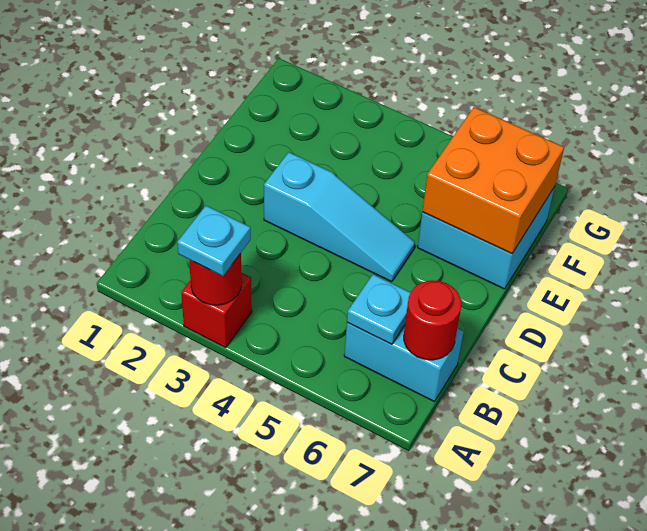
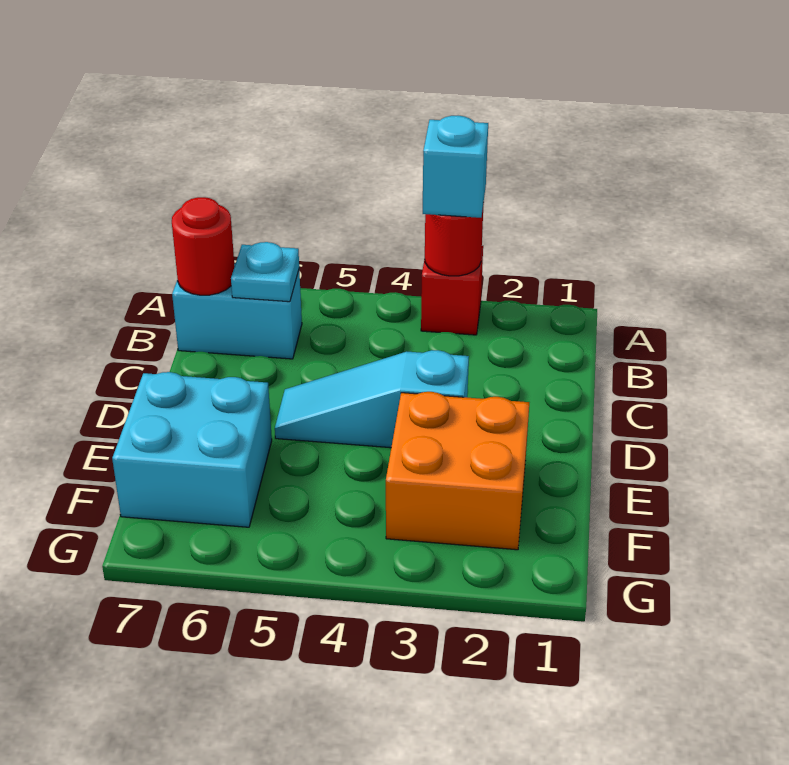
cyan plate A3 level 3 -> cyan brick A3 level 3
orange brick E6:F7 level 2 -> orange brick E2:F3 level 1

